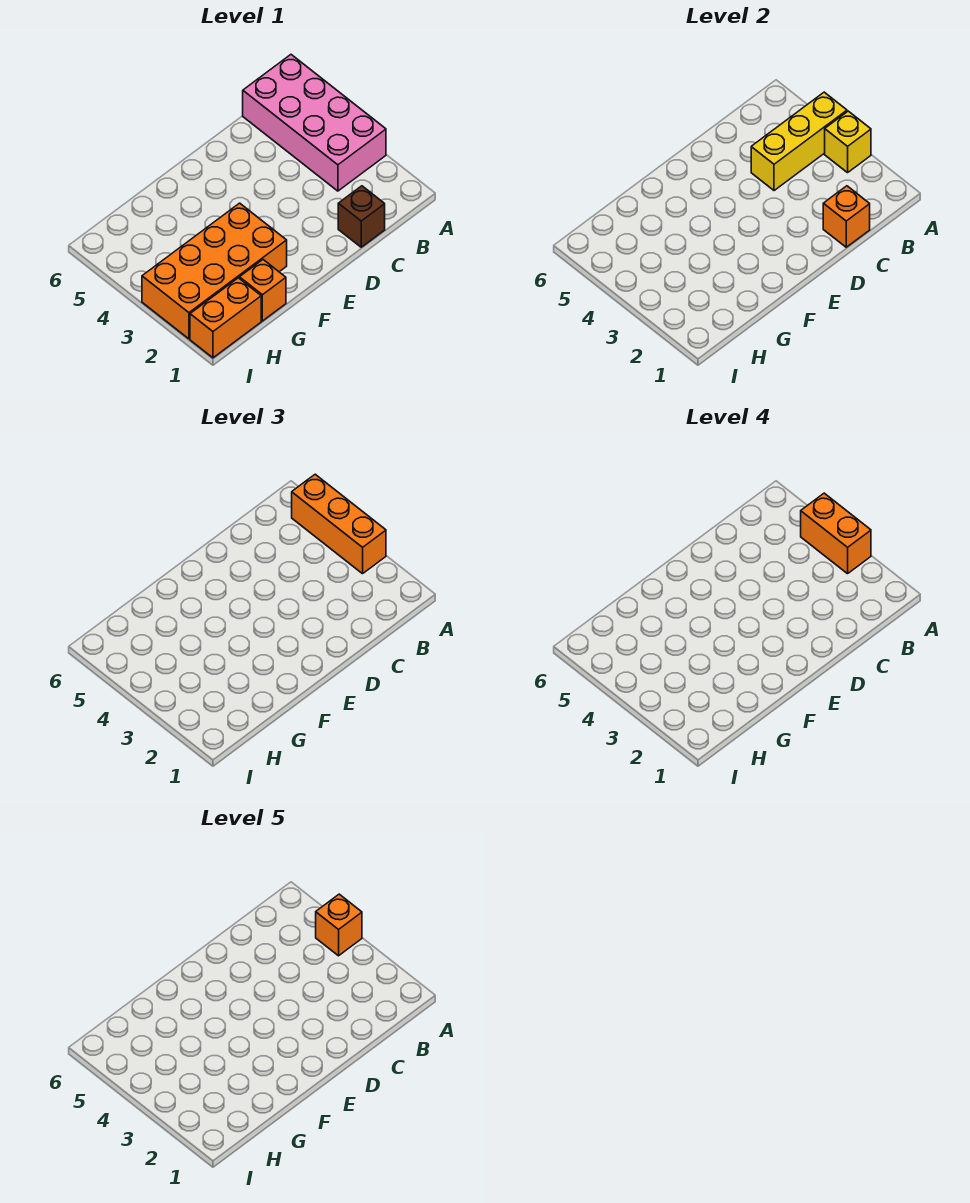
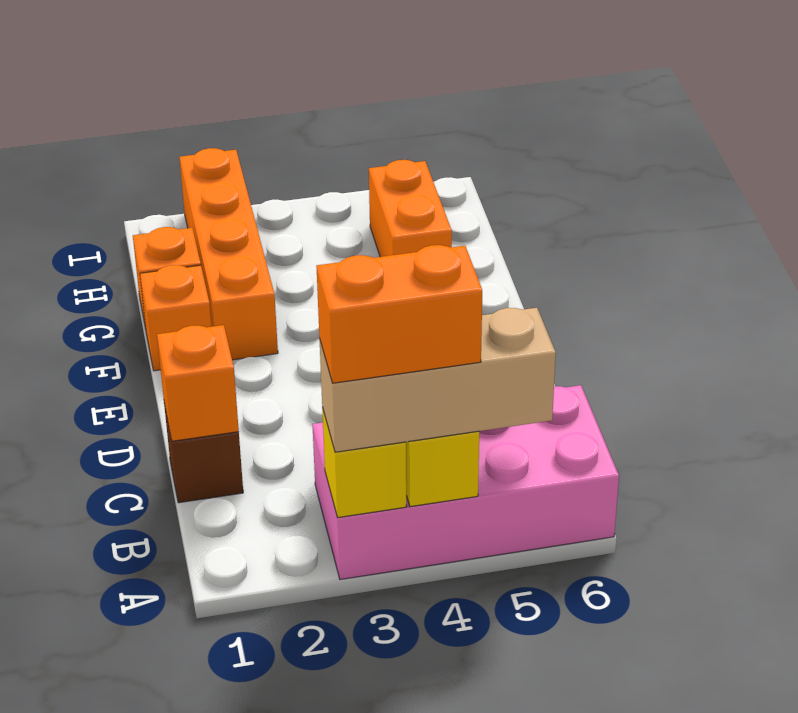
orange brick A3:A5 level 3 -> tan brick A3:A5 level 3
orange brick A4 level 5 -> orange brick F1 level 1
orange brick F2:I3 level 1 -> orange brick F2:I2 level 1
orange brick H1:I1 level 1 -> orange brick G5:H5 level 1

